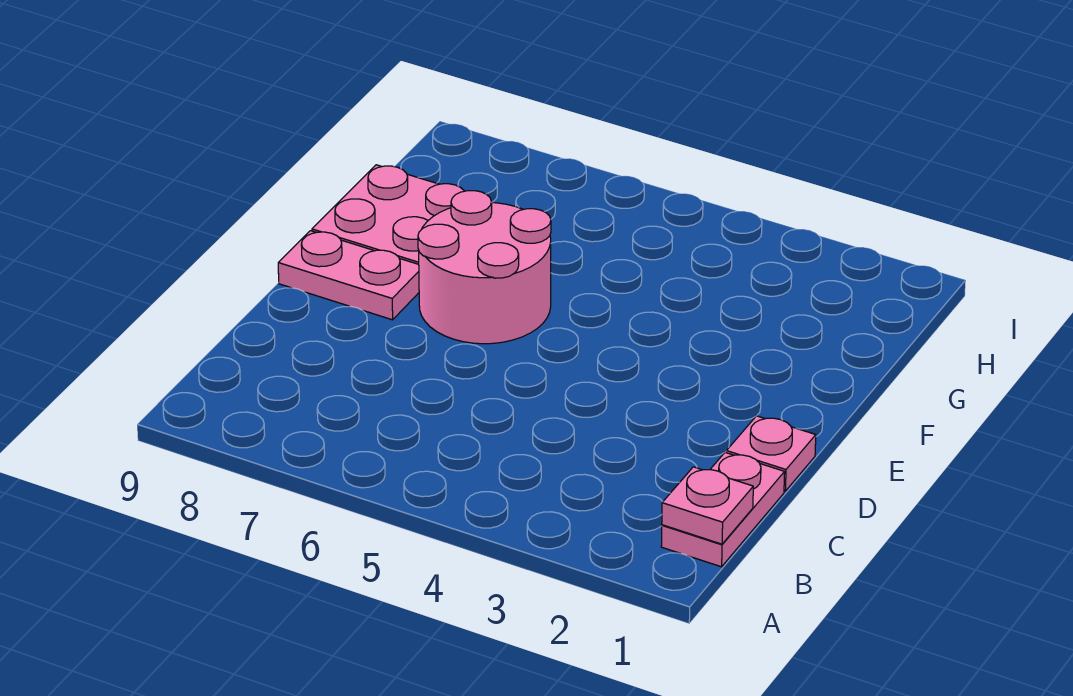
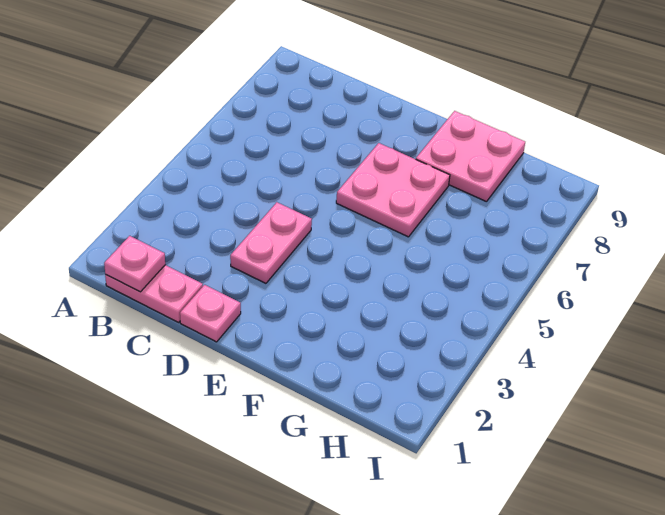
pink round brick E6:F7 level 1 -> pink plate E6:F7 level 1
pink plate E8:E9 level 1 -> pink plate D3:D4 level 1

